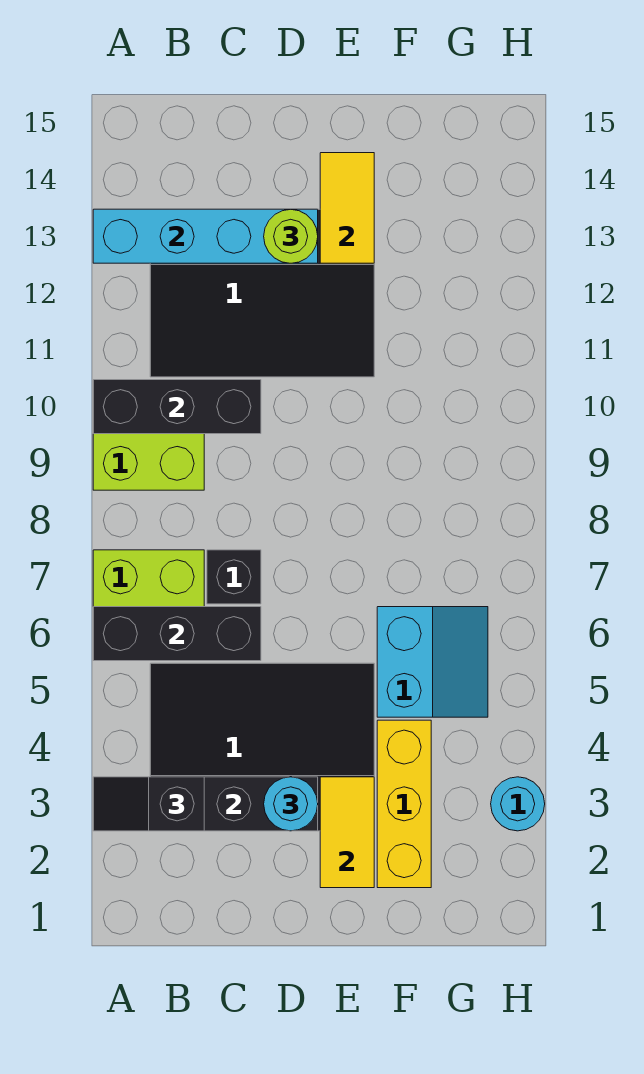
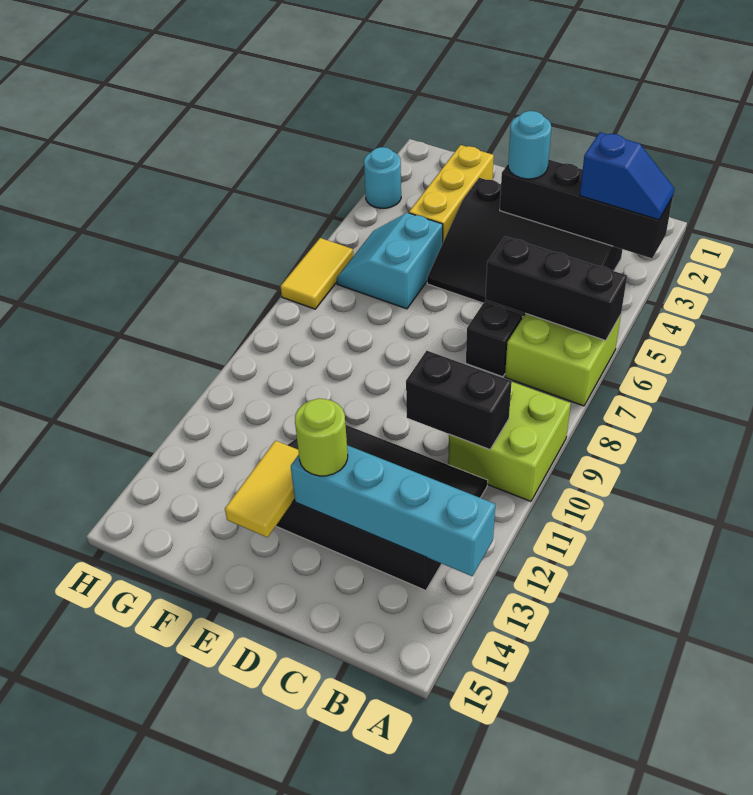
black slope A3:B3 level 3 top B -> blue slope A3:B3 level 3 top B
black brick A10:C10 level 2 -> black brick B10:C10 level 2
yellow tile E2:E3 level 2 -> yellow tile H6:H7 level 1

